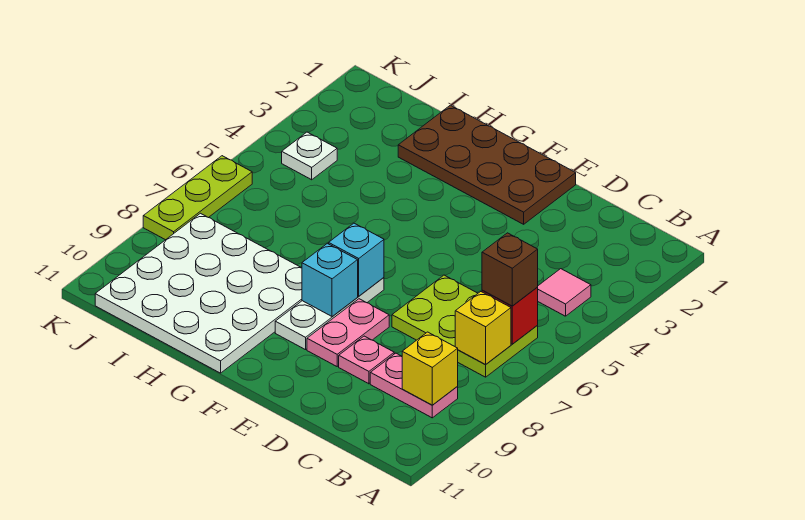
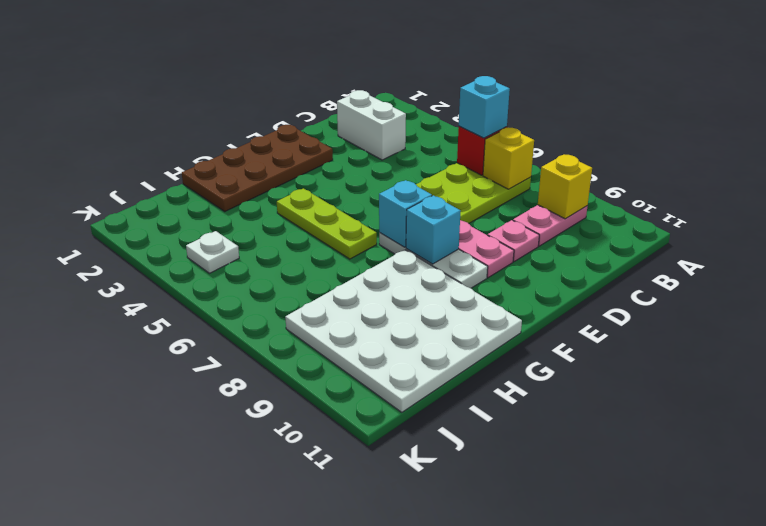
pink tile B4 level 1 -> none
brown brick B6 level 3 -> cyan brick B6 level 3
none -> white brick C2:C3 level 1
lime plate K6:K8 level 1 -> lime plate G4:G6 level 1

